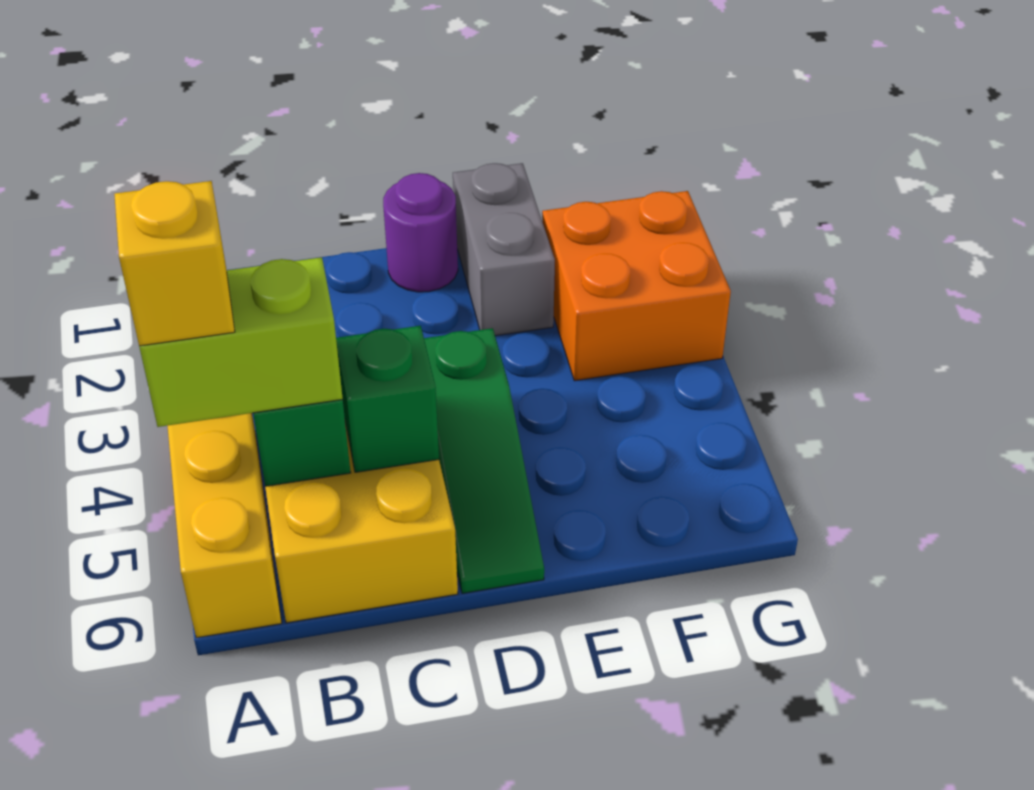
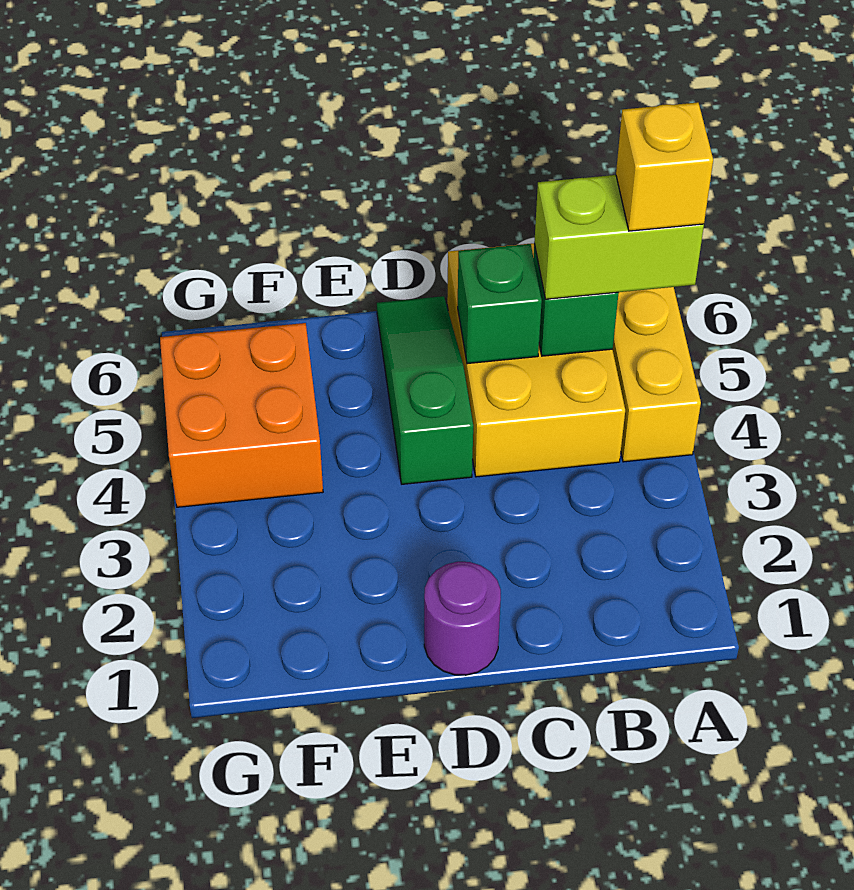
grey brick E1:E2 level 1 -> none
orange brick F2:G3 level 1 -> orange brick F4:G5 level 1

